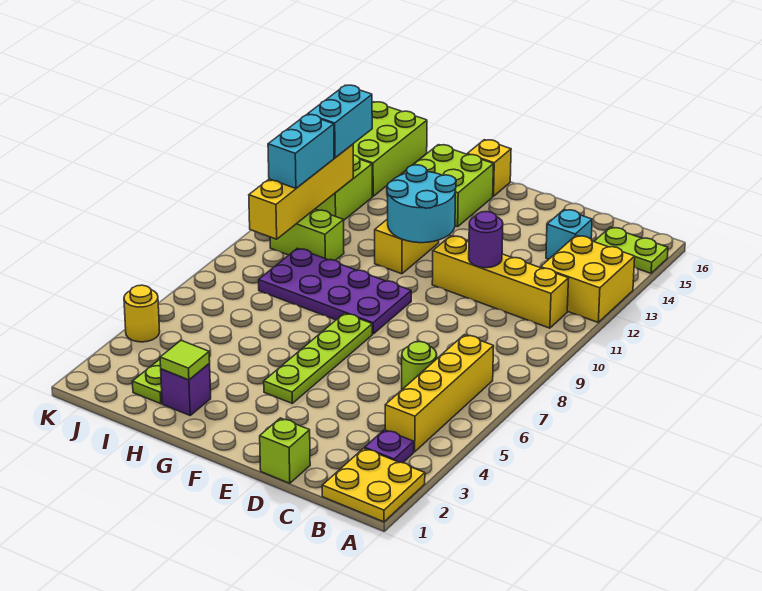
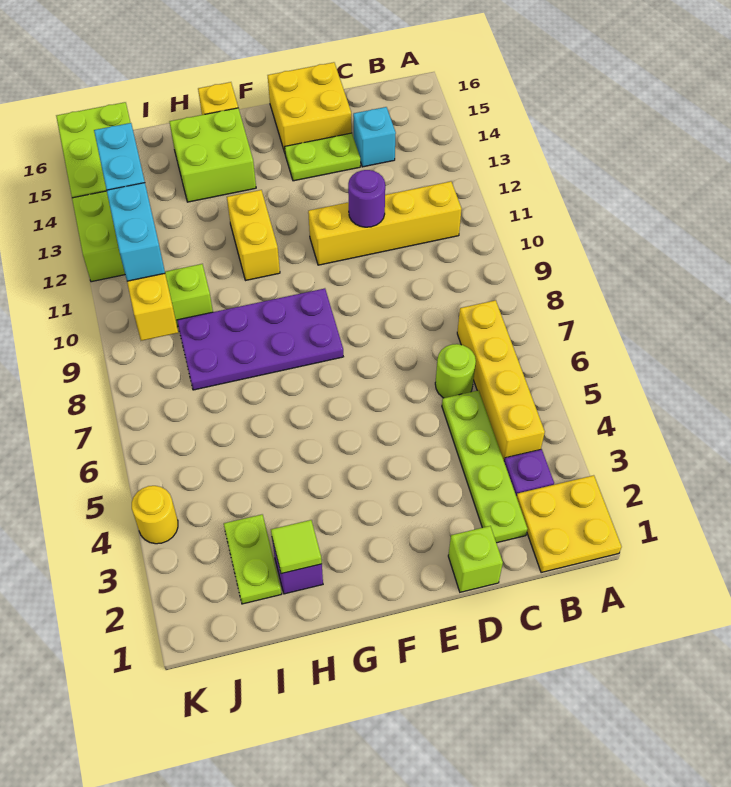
yellow brick A12:B13 level 1 -> yellow brick D15:E16 level 1
lime plate A15:B15 level 1 -> lime plate D14:E14 level 1
lime plate F4:F7 level 1 -> lime plate C2:C5 level 1
cyan round brick F11:G12 level 2 -> none

